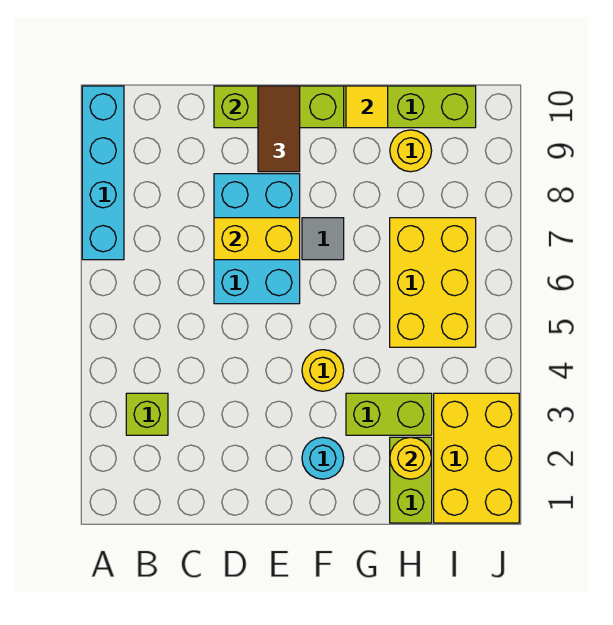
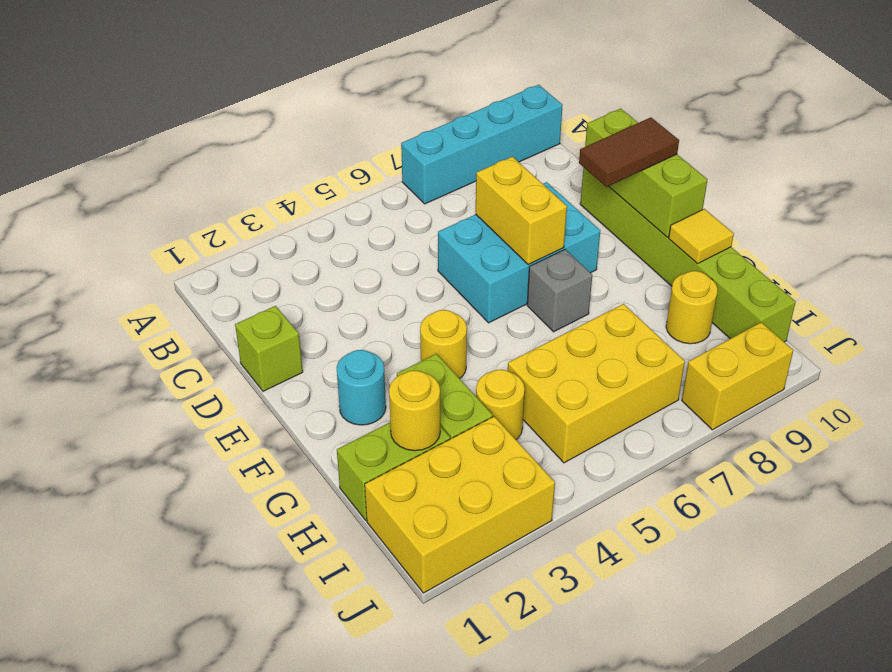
lime brick B3 level 1 -> lime brick D1 level 1
grey tile F7 level 1 -> grey brick F7 level 1
none -> yellow round brick H4 level 1
none -> yellow brick J8:J9 level 1

